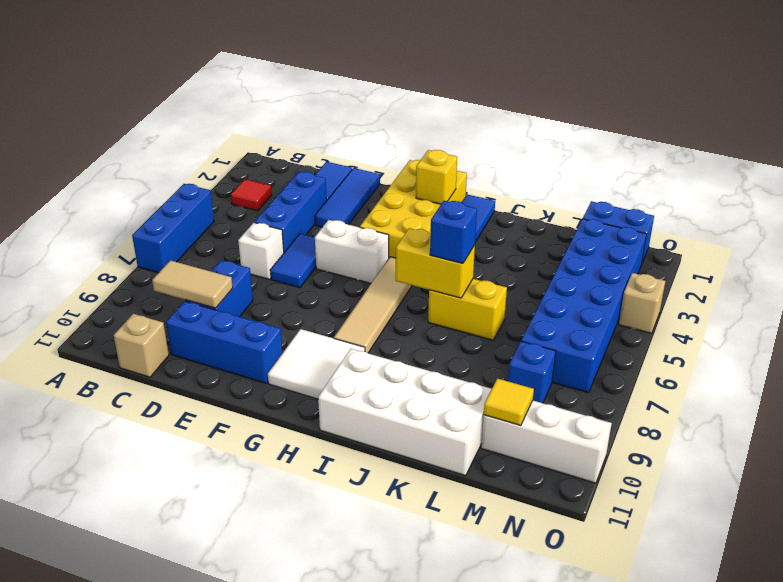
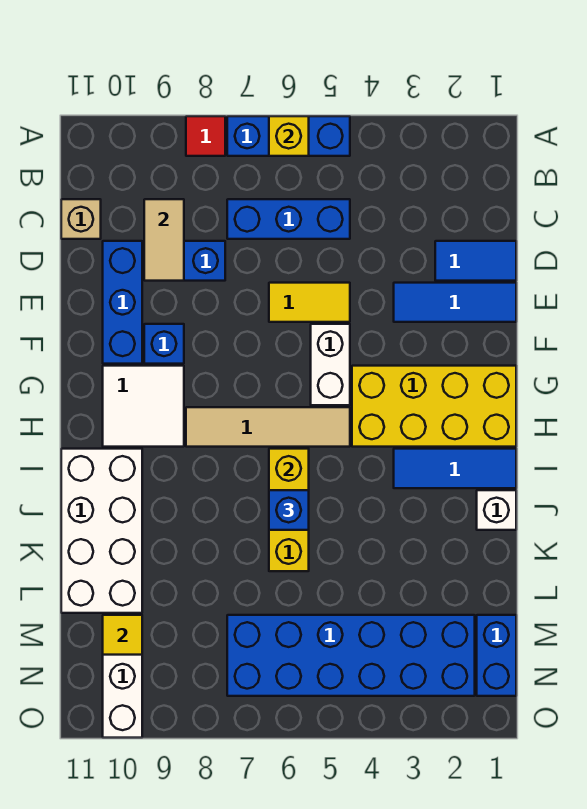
red tile B3 level 1 -> red tile A8 level 1
blue brick D3:D5 level 1 -> blue brick C5:C7 level 1
white brick D6 level 1 -> white brick J1 level 1
blue tile E5:E6 level 1 -> yellow tile E5:E6 level 1
yellow brick H2 level 2 -> yellow brick A6 level 2
blue brick M8 level 1 -> blue brick F9 level 1
tan brick O4 level 1 -> none

